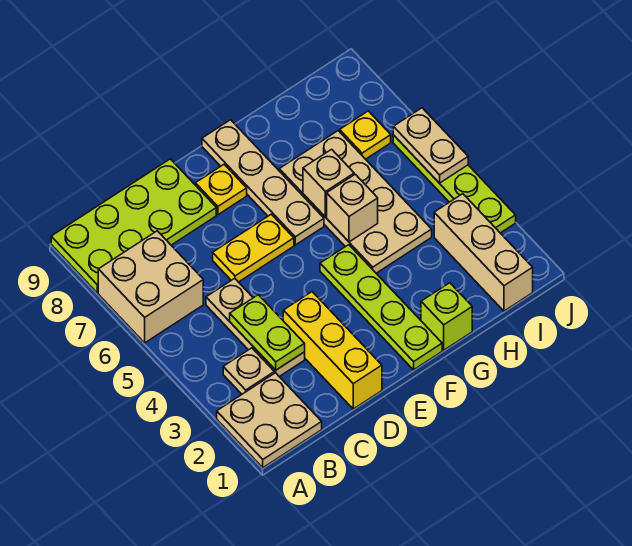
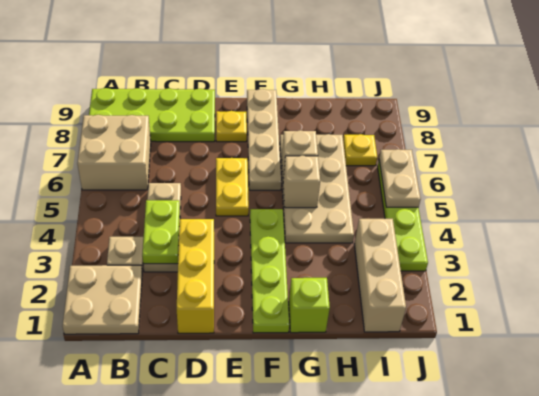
yellow plate D6:E6 level 1 -> yellow plate E5:E6 level 1

